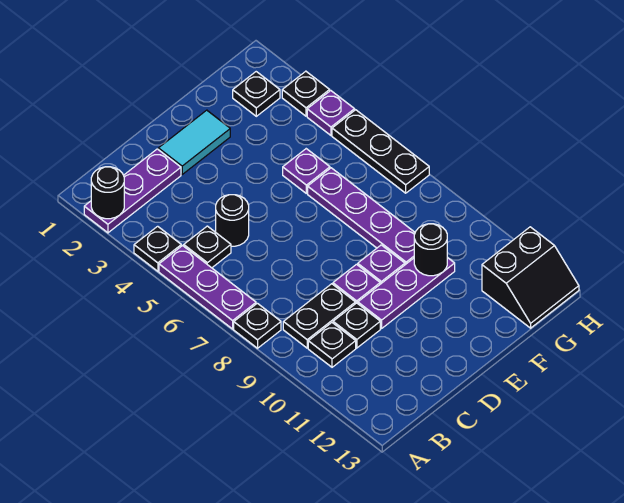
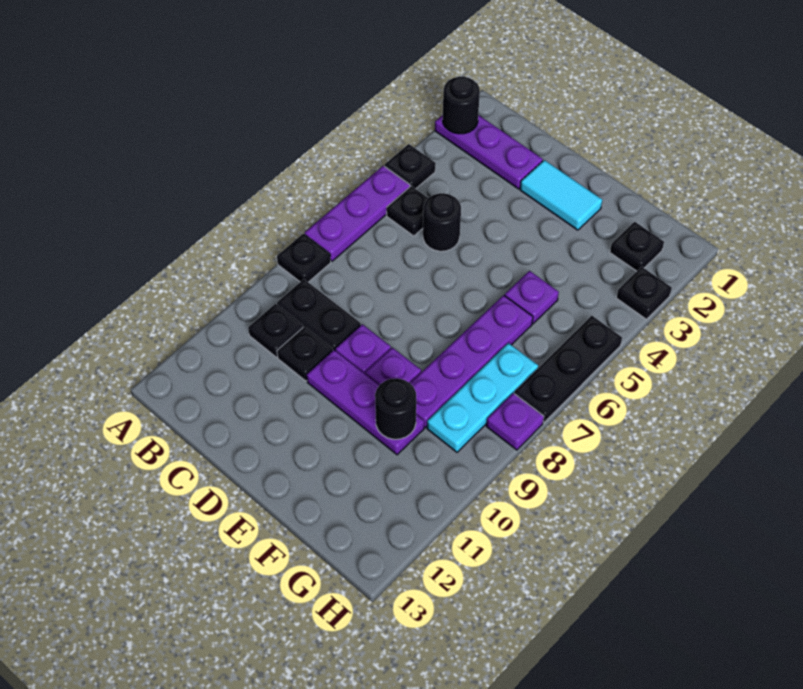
none -> cyan plate G7:G9 level 1
black slope G12:H13 level 1 top 12 -> none
purple plate H4 level 1 -> purple plate H8 level 1

